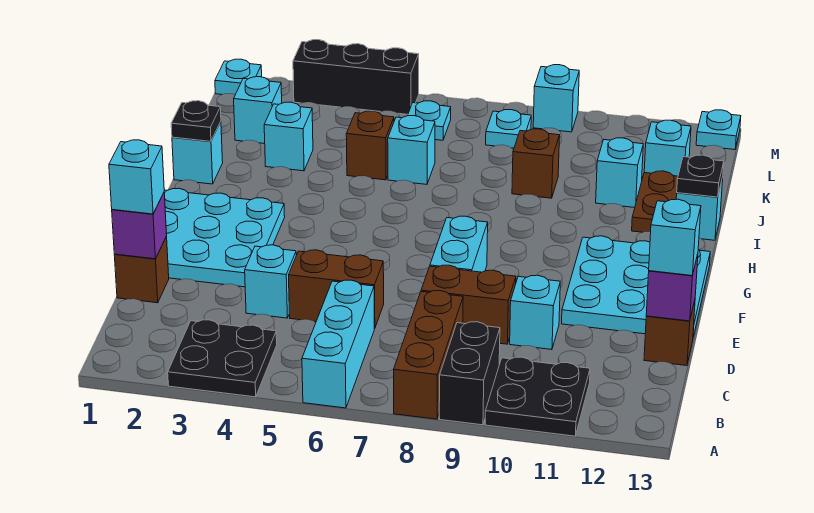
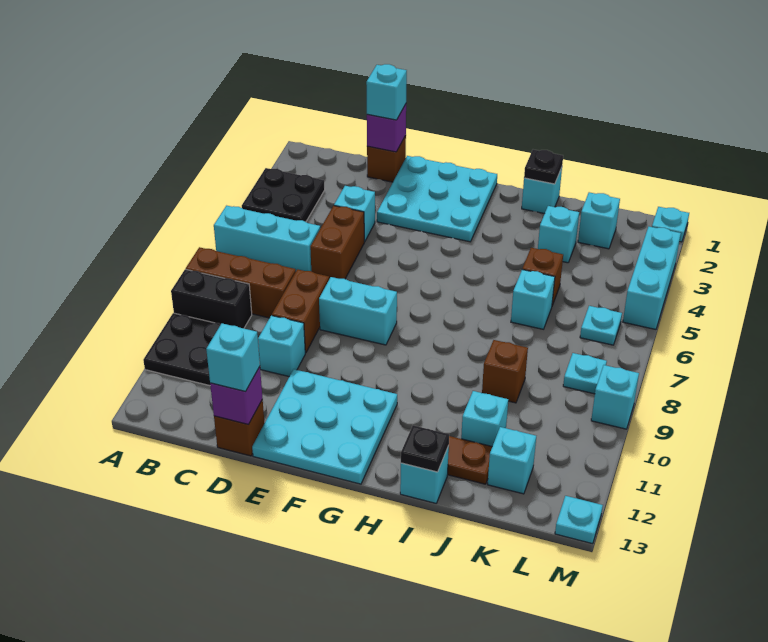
black brick M3:M5 level 1 -> cyan brick M3:M5 level 1

